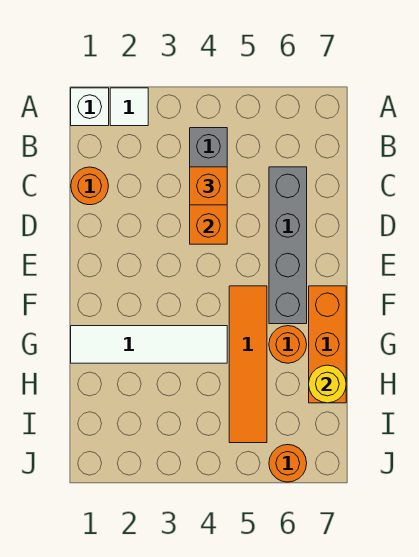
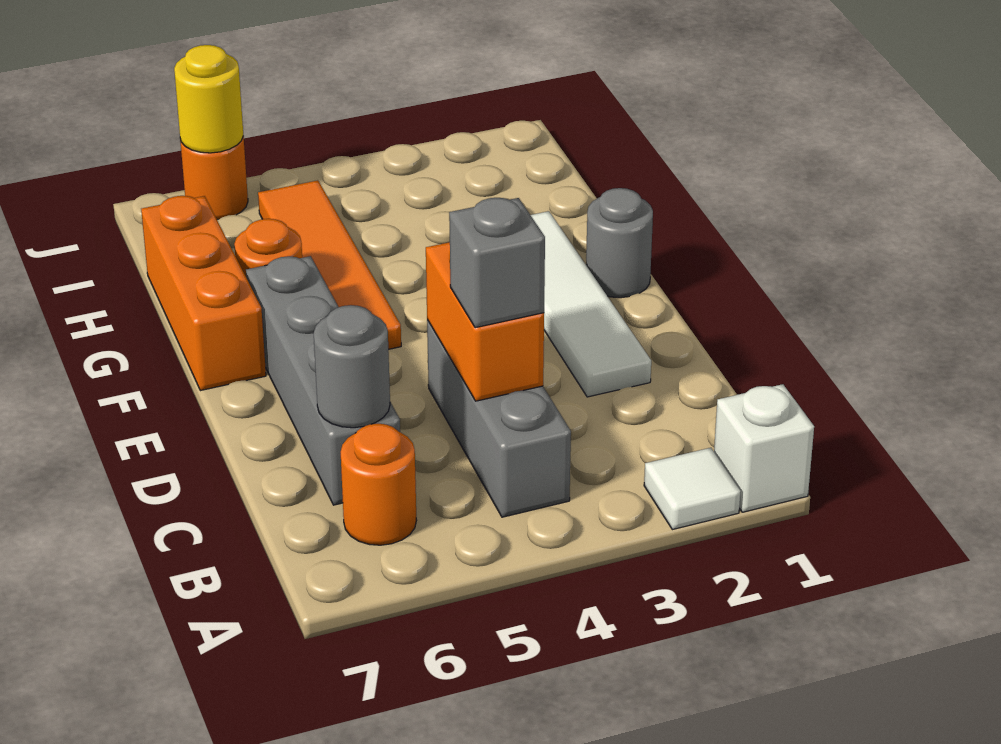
orange round brick C1 level 1 -> orange round brick B6 level 1
orange brick C4 level 3 -> grey brick C4 level 3
none -> grey round brick C6 level 2
none -> grey round brick F1 level 1
white tile G1:G4 level 1 -> white tile D2:G2 level 1
yellow round brick H7 level 2 -> yellow round brick J6 level 2

